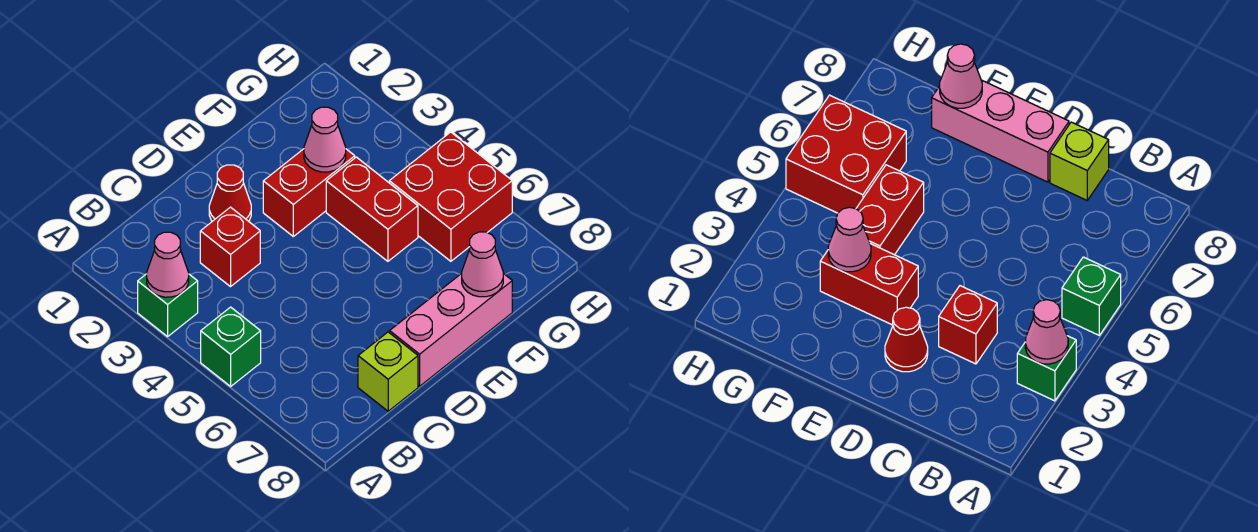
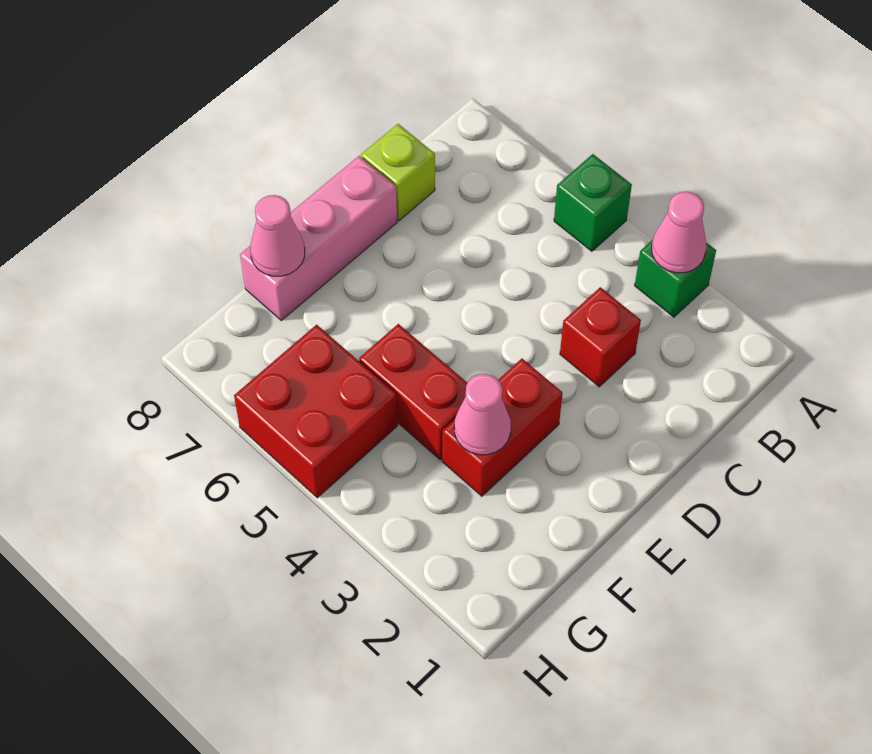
red cone D2 level 1 -> none

